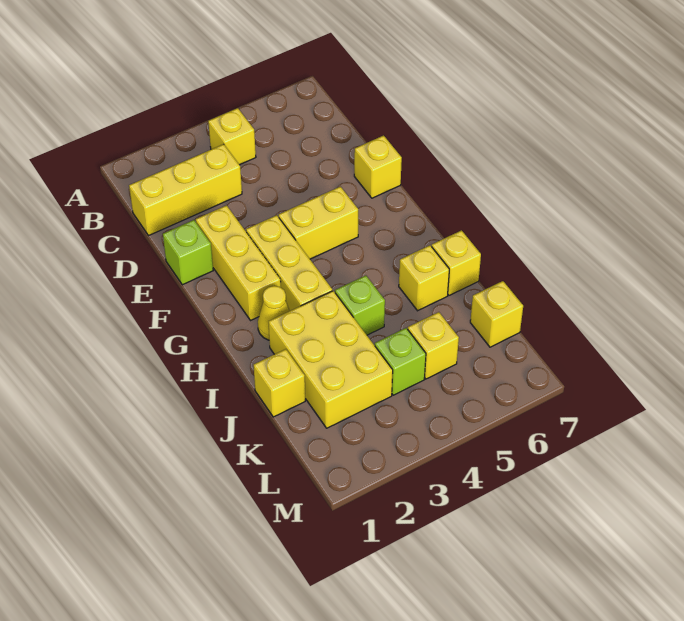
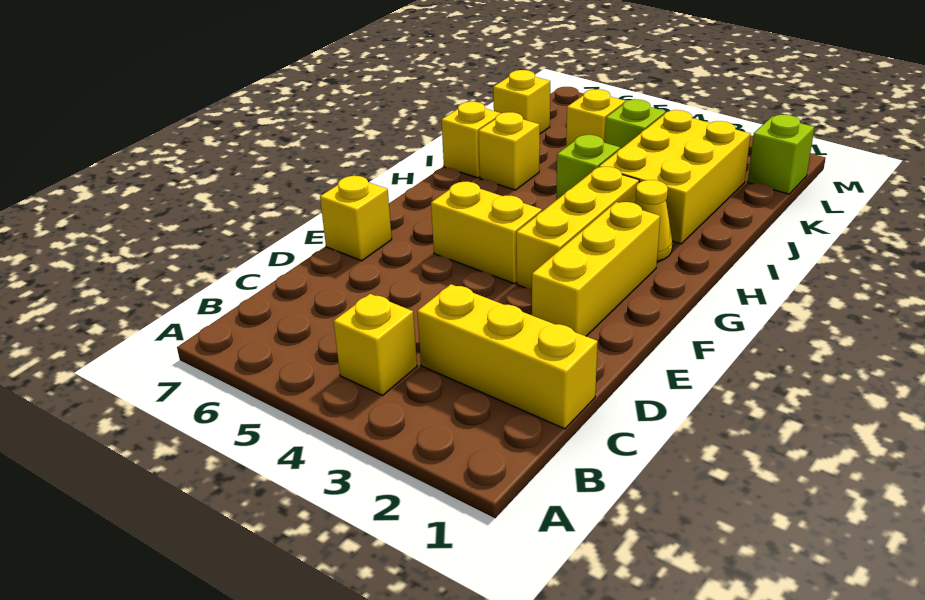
lime brick E1 level 1 -> lime brick L1 level 1
yellow brick J1 level 1 -> none

